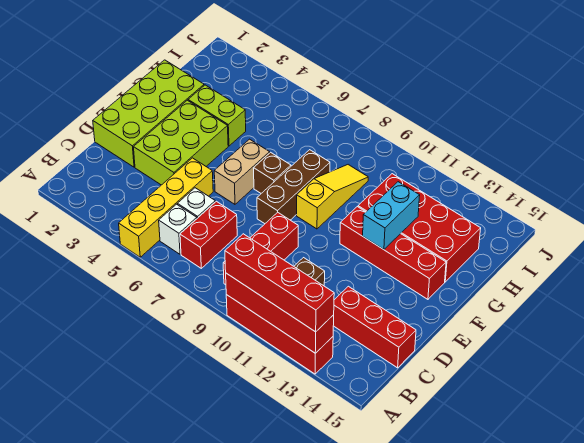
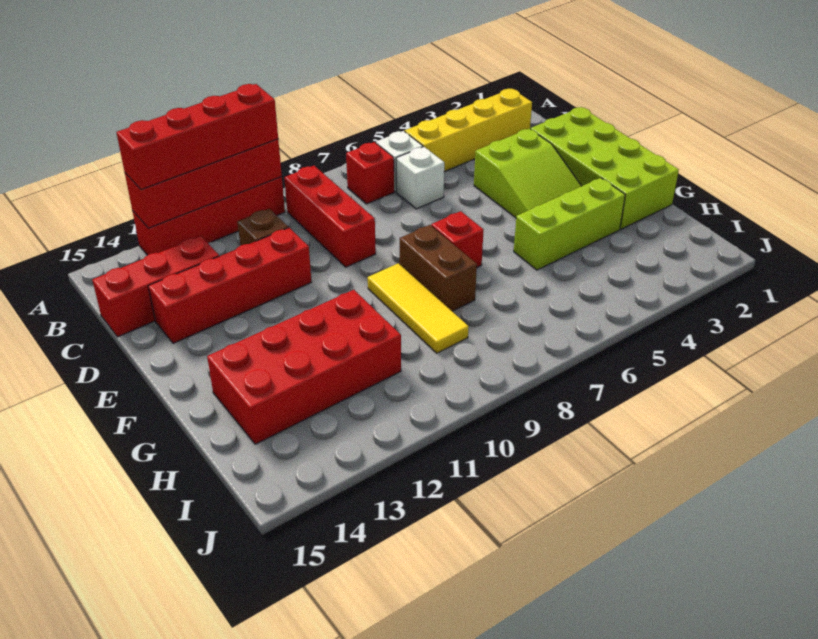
yellow brick A5:D5 level 1 -> yellow brick B2:B5 level 1
red brick B7:C7 level 1 -> red brick B7 level 1
lime brick D3:F4 level 1 -> lime slope D3:F4 level 1 top D
tan brick E6:F6 level 1 -> none
brown brick E8:G8 level 1 -> brown brick F8:G8 level 1
brown brick F7 level 1 -> red brick F7 level 1
yellow slope F9:H9 level 1 top F -> yellow tile F9:H9 level 1
red brick F11:F14 level 1 -> red brick D11:D14 level 1
cyan brick F12:G12 level 2 -> none
lime brick G3:G4 level 1 -> lime brick G3:G5 level 1

